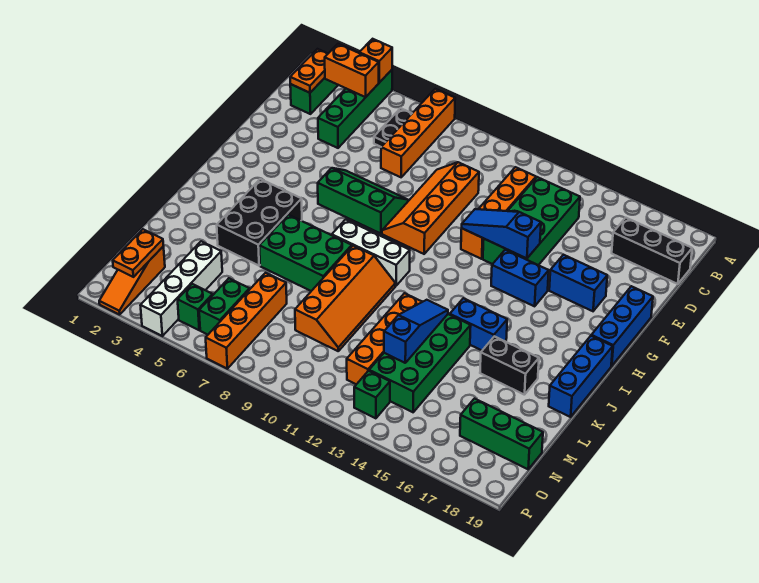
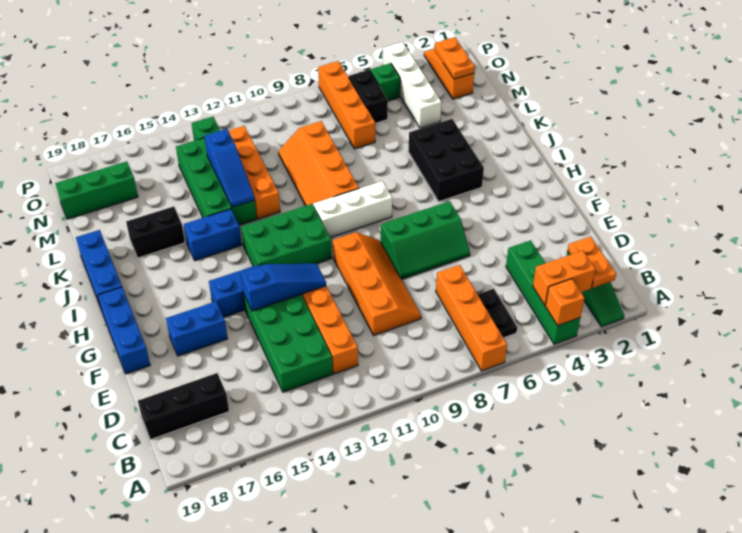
green brick J6:K8 level 1 -> green brick H11:I13 level 1
green brick N6:O6 level 1 -> black brick N6:O6 level 1

